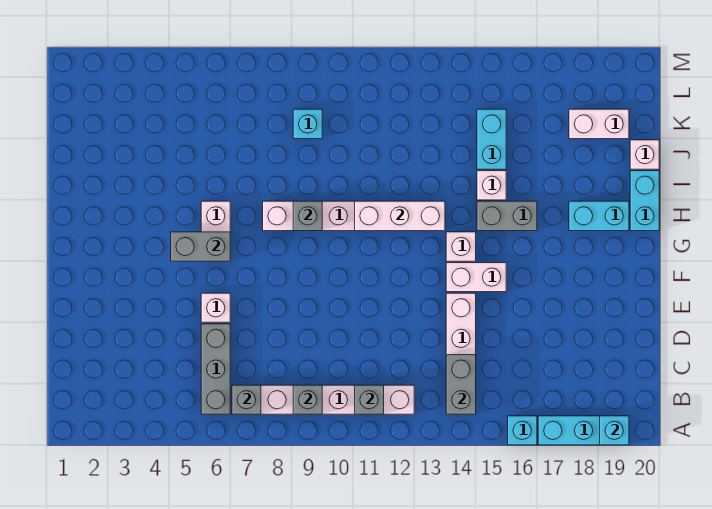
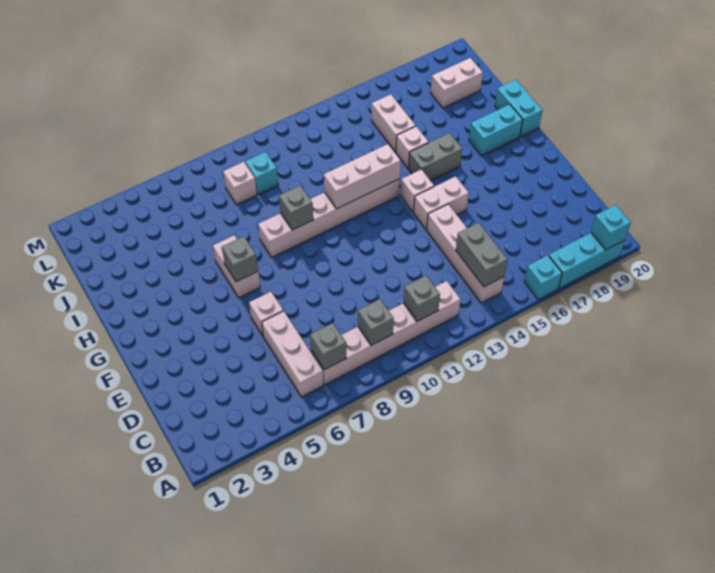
grey brick B6:D6 level 1 -> white brick B6:D6 level 1
grey brick G5:G6 level 2 -> grey brick G6 level 2
cyan brick J15:K15 level 1 -> white brick J15:K15 level 1
white brick J20 level 1 -> white brick K8 level 1

